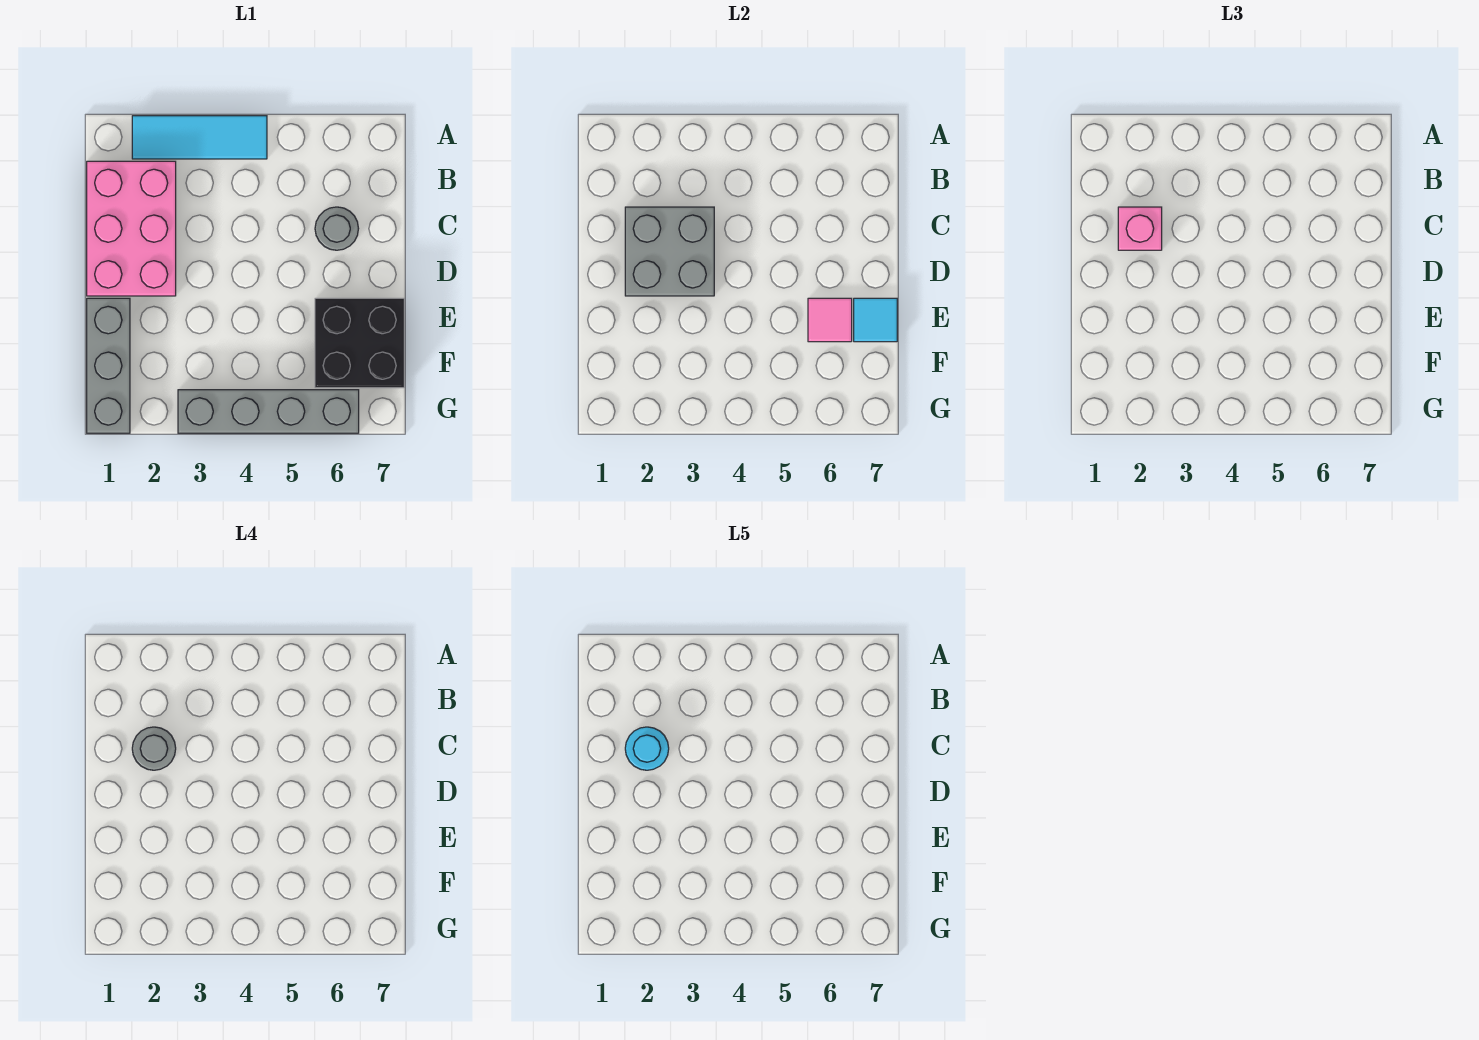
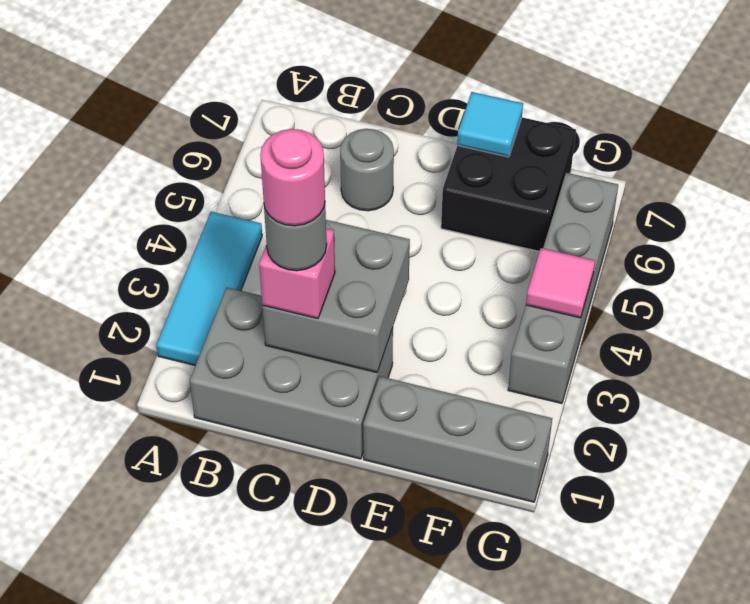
pink brick B1:D2 level 1 -> grey brick B1:D2 level 1
cyan round brick C2 level 5 -> pink round brick C2 level 5
pink tile E6 level 2 -> pink tile G4 level 2

